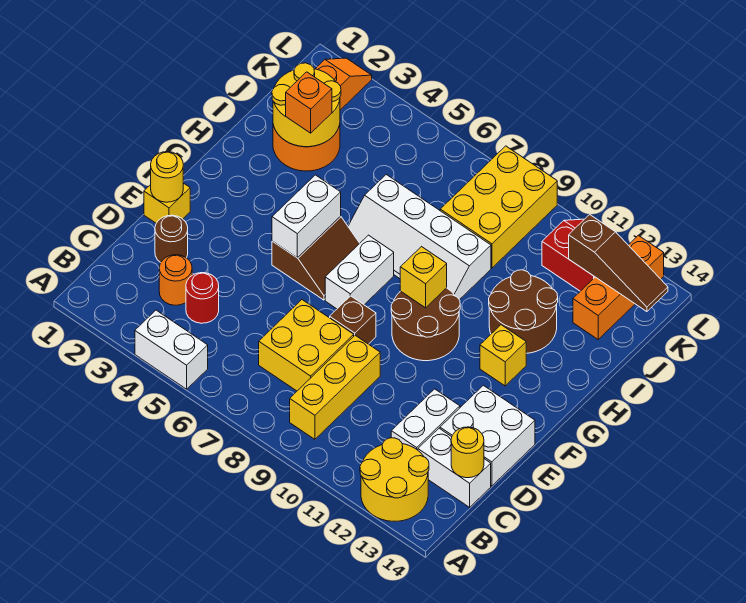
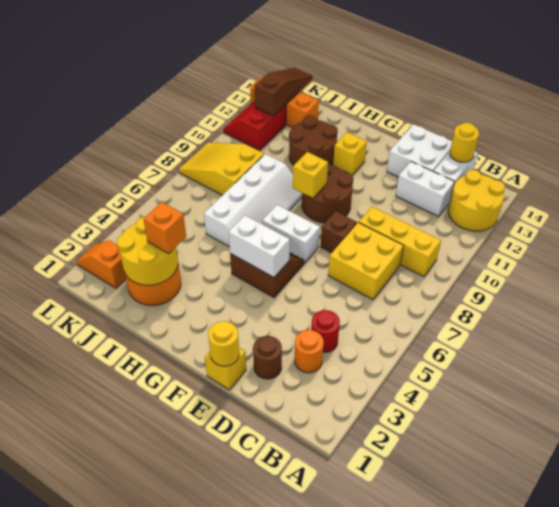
white brick A4:A5 level 1 -> none
yellow brick J8:L9 level 1 -> yellow slope J8:L9 level 1 top J

